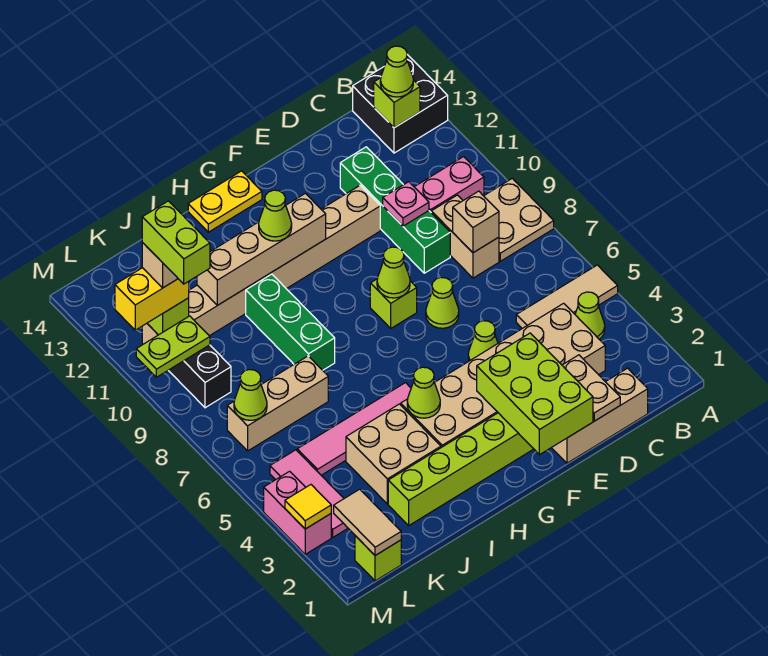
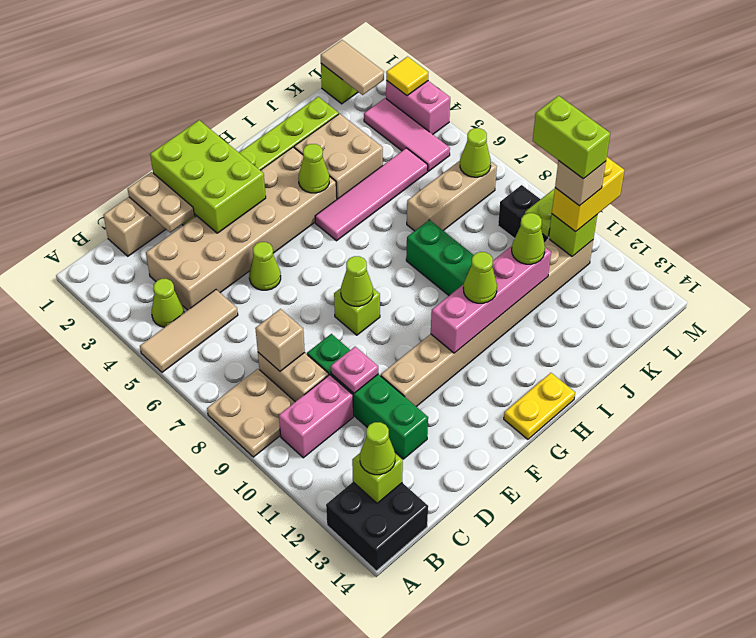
lime cone E7 level 1 -> lime cone J11 level 3
tan brick G11:J11 level 2 -> pink brick G11:J11 level 2

